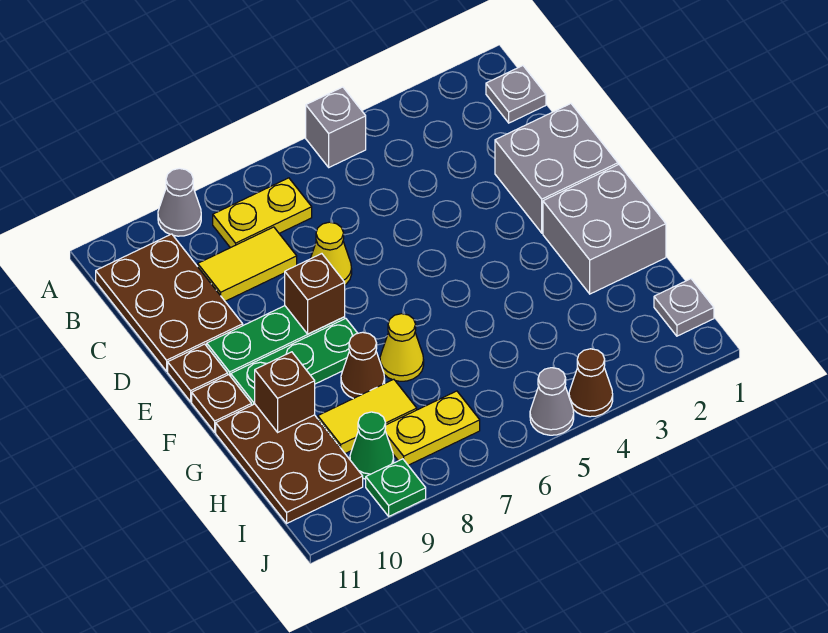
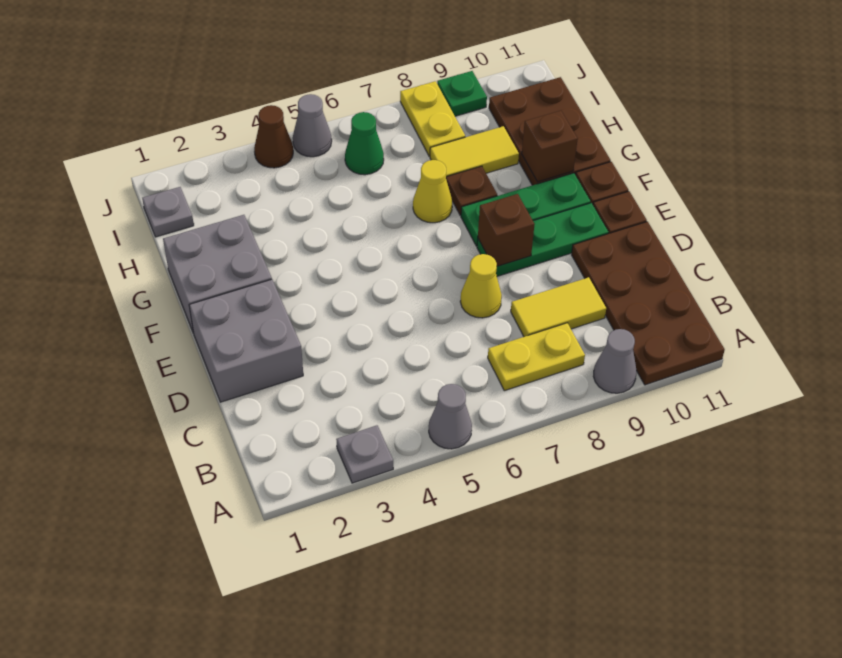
grey brick A5 level 1 -> grey cone A5 level 1
grey plate B1 level 1 -> grey plate A3 level 1
brown plate B10:D11 level 1 -> brown plate A10:D11 level 1
brown cone G8 level 1 -> brown plate G8 level 1
yellow plate I7:I8 level 1 -> yellow plate I8:J8 level 1
green cone I9 level 1 -> green cone I6 level 1

